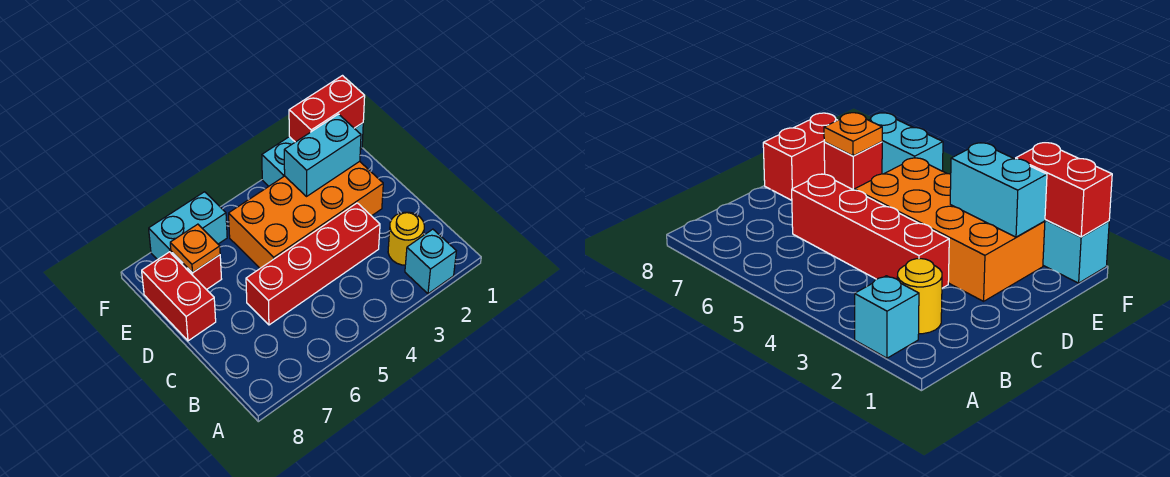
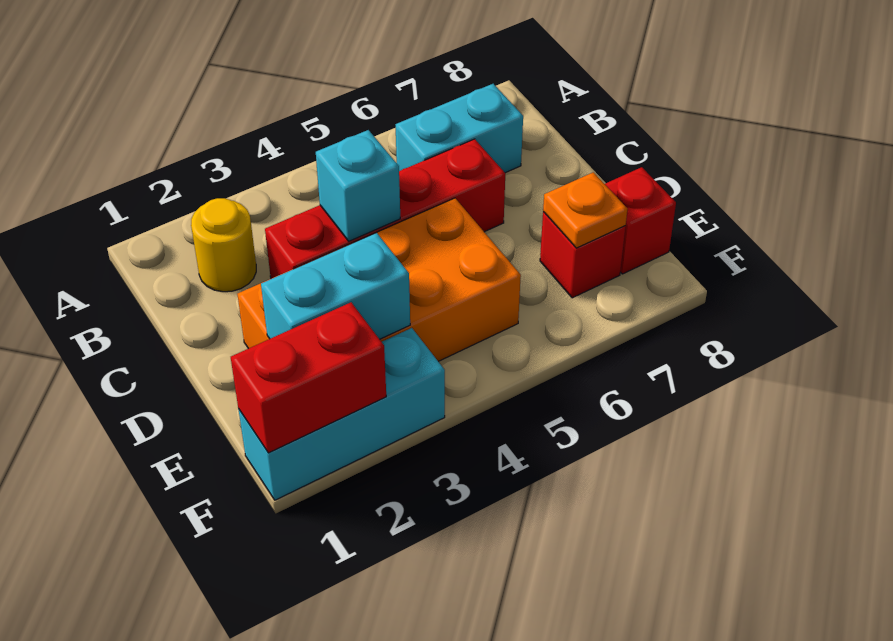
cyan brick A2 level 1 -> cyan brick C4 level 2
red brick D8:E8 level 1 -> red brick E8 level 1
cyan brick F6:F7 level 1 -> cyan brick B6:B7 level 1

